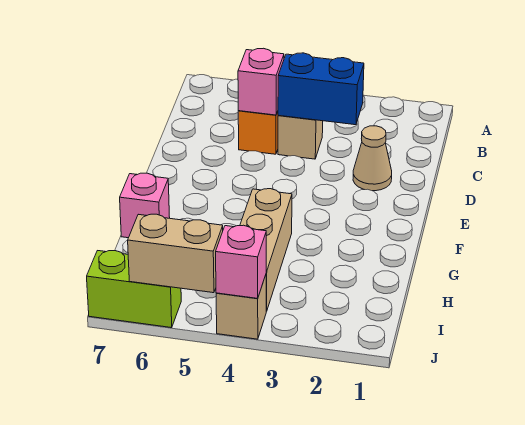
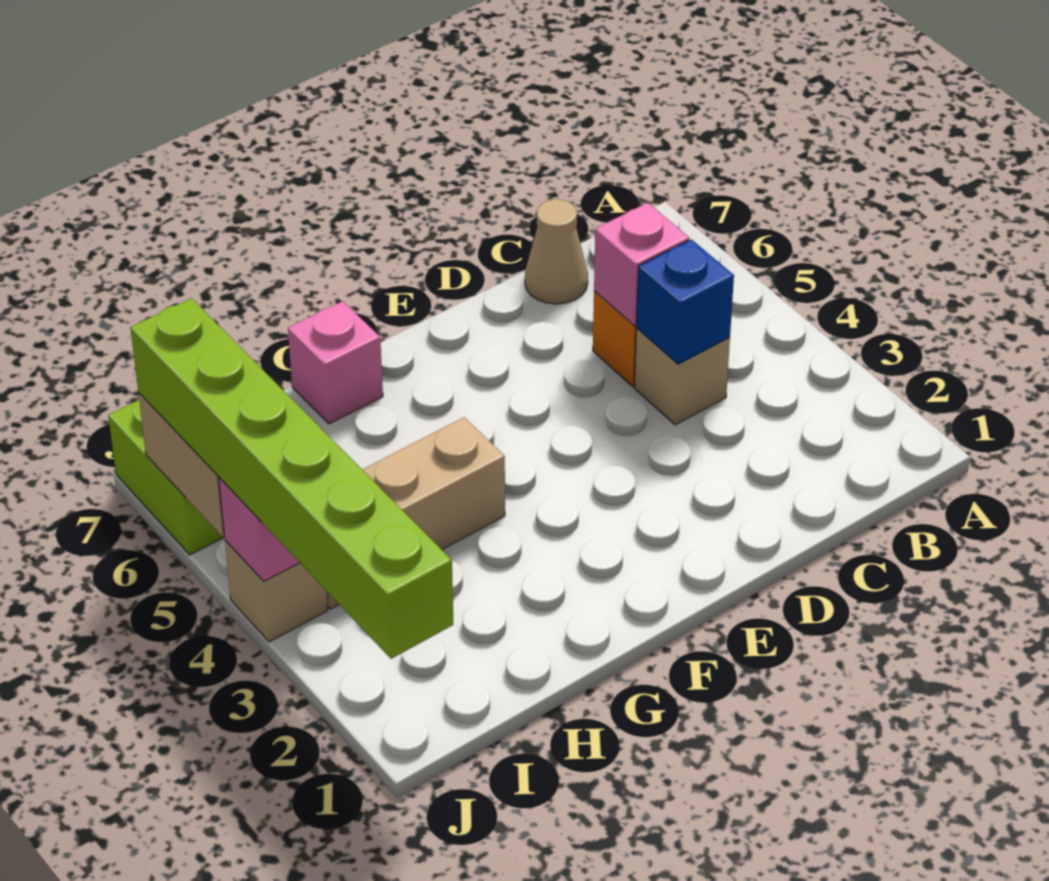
blue brick C3:C4 level 2 -> blue brick C4 level 2
tan cone D2 level 1 -> tan cone C7 level 1
none -> lime brick J1:J6 level 3

